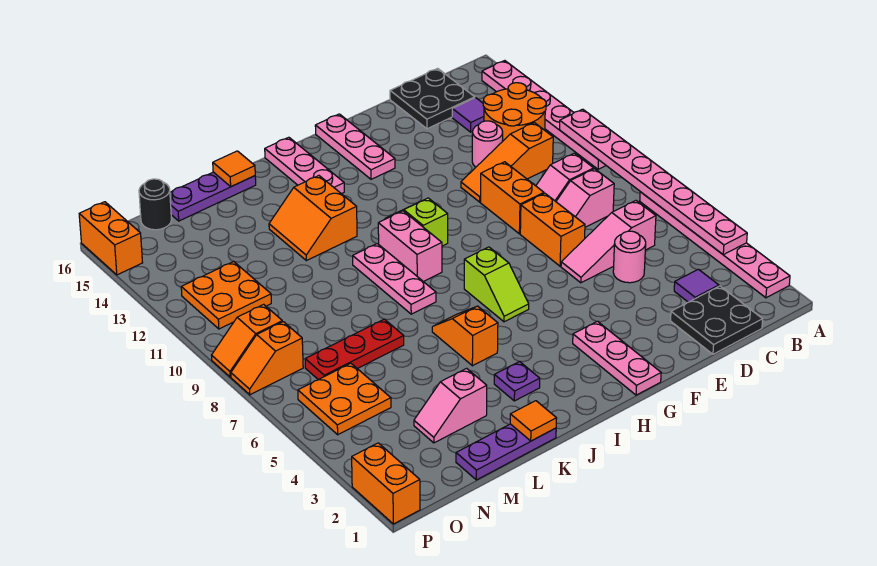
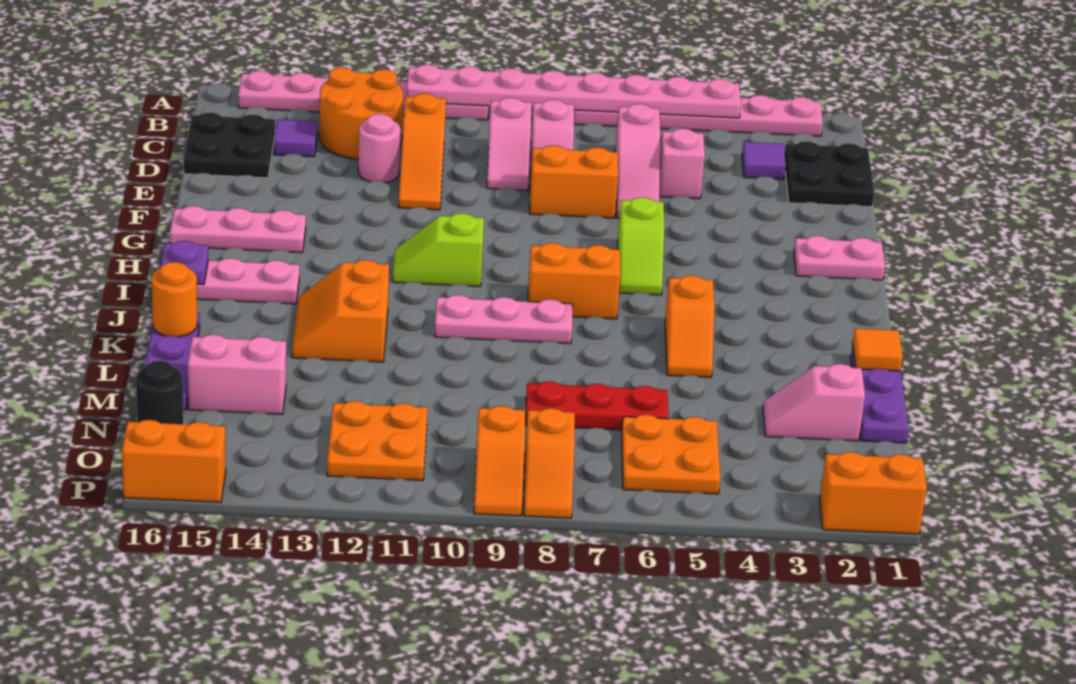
pink round brick D5 level 1 -> pink brick D5 level 1
orange brick E9:E10 level 1 -> orange brick I7:I8 level 1
pink plate G1:G3 level 1 -> pink plate G1:G2 level 1
lime slope H6:H7 level 1 top 7 -> lime slope G6:H6 level 1 top G
pink brick I9:I10 level 1 -> pink brick M14:M15 level 1
purple plate J3 level 1 -> purple plate I16 level 2
orange slope J5:J6 level 1 top 5 -> orange slope J5:K5 level 1 top J
orange slope J12:K13 level 1 top J -> orange slope J12:K13 level 1 top 12
orange tile K16 level 2 -> orange round brick K16 level 2
pink slope L3:M3 level 1 top L -> pink slope M2:M3 level 1 top 2
red plate L7:N7 level 1 -> red plate M6:M8 level 1

